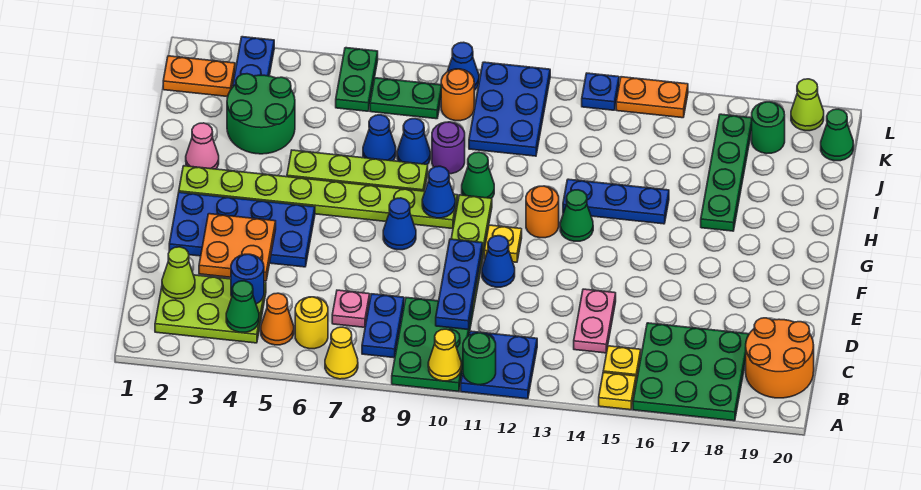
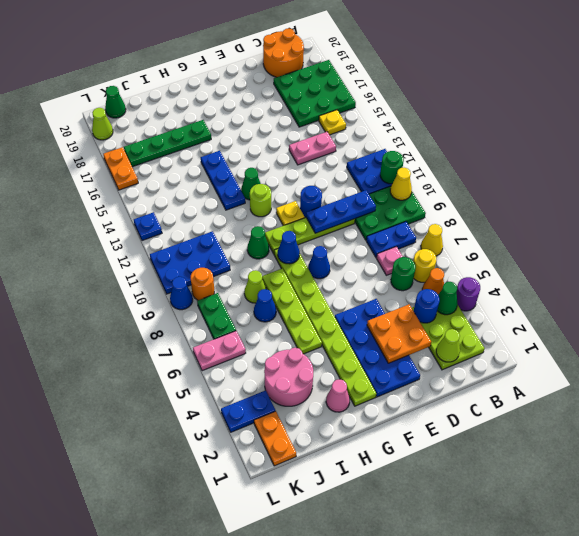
yellow plate A15 level 1 -> none
blue cone E11 level 1 -> blue round brick E11 level 1
orange round brick G12 level 1 -> lime round brick G12 level 1
green round brick I3:J4 level 1 -> pink round brick I3:J4 level 1
blue cone I8 level 1 -> lime cone I8 level 1
purple round brick I9 level 1 -> purple round brick A4 level 1
green plate K6:L6 level 1 -> pink plate K6:L6 level 1
green round brick K18 level 1 -> green round brick C6 level 1
orange plate L14:L15 level 1 -> orange plate L16:L17 level 1

